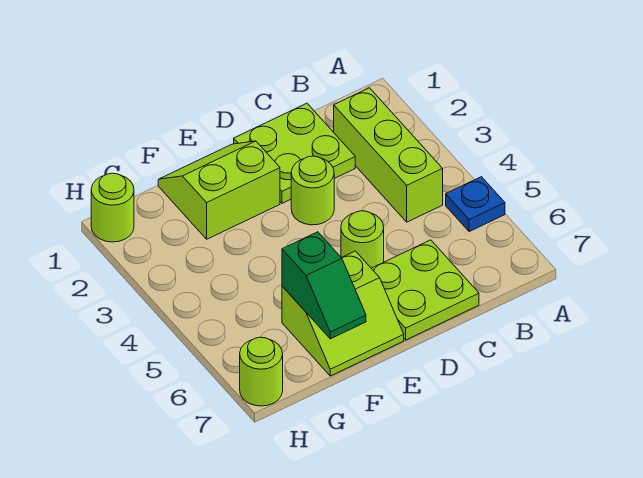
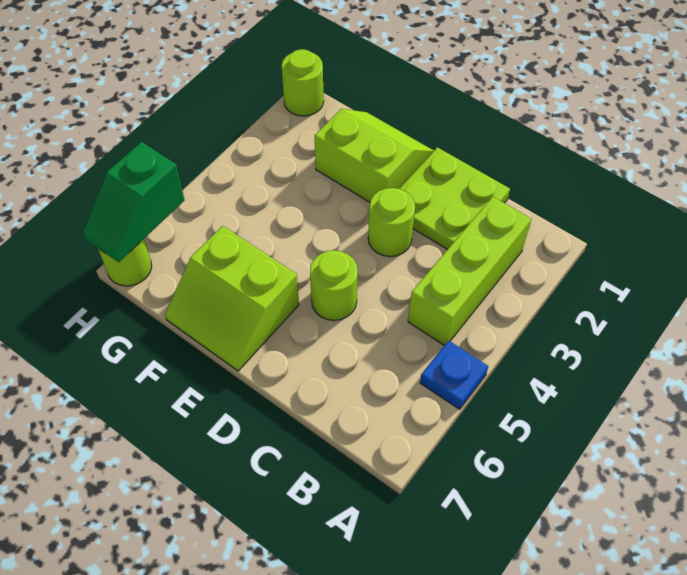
lime plate C6:D7 level 1 -> none
green slope F6:F7 level 2 top 6 -> green slope H6:H7 level 2 top 6

